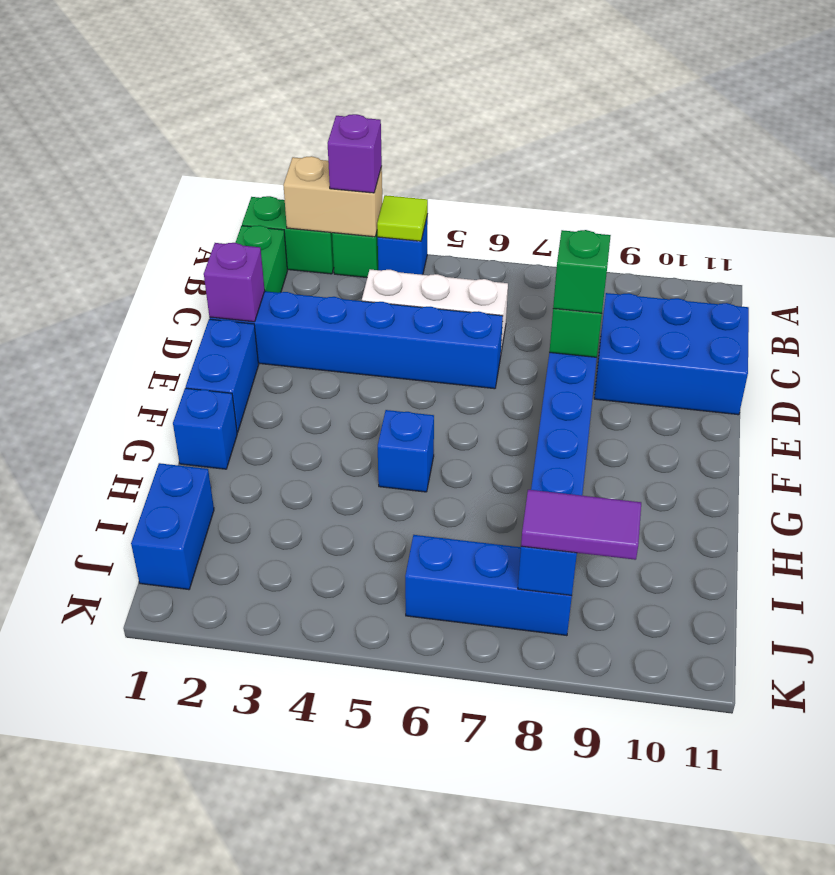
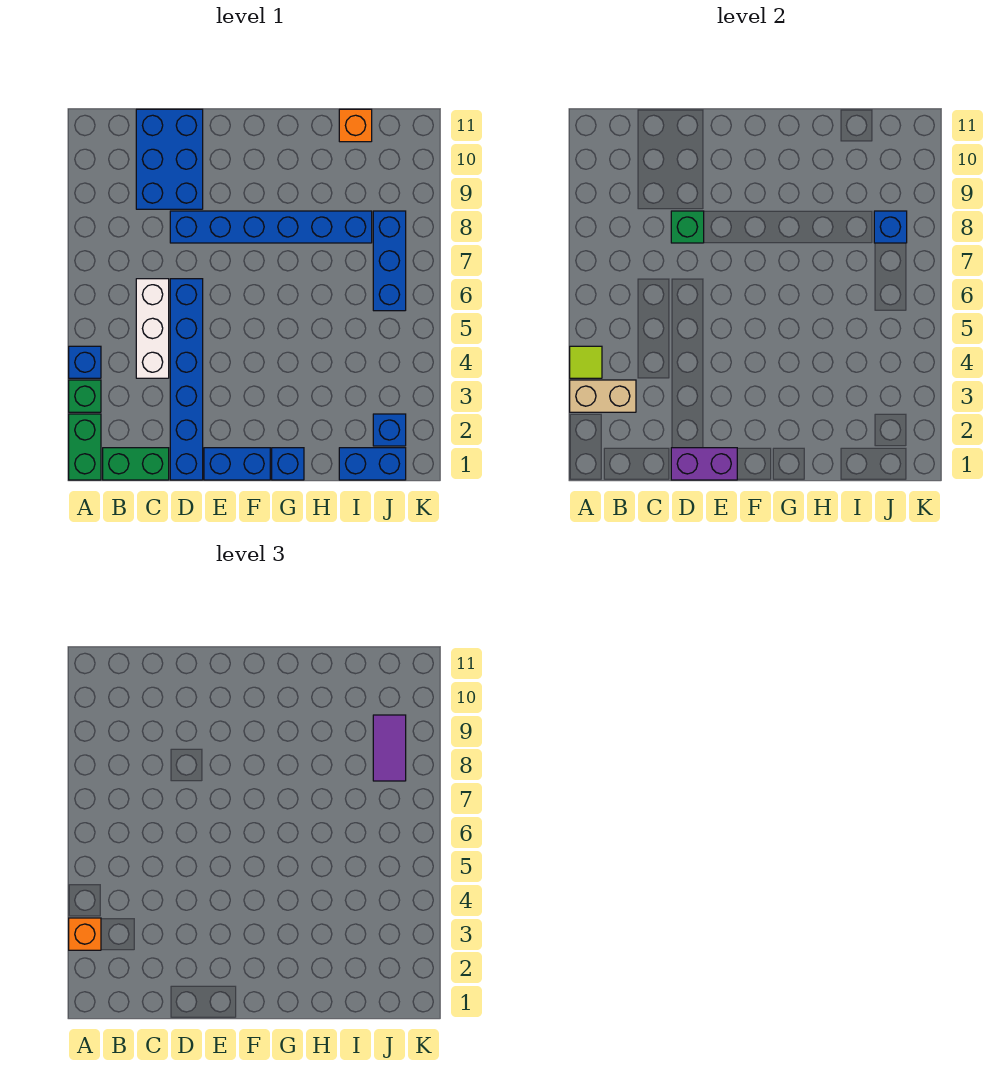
tan brick A2:A3 level 2 -> tan brick A3:B3 level 2
purple brick A3 level 3 -> orange brick A3 level 3
purple brick D1 level 2 -> purple brick D1:E1 level 2
green brick D8 level 3 -> none
blue brick G5 level 1 -> blue brick J2 level 1
none -> orange brick I11 level 1

